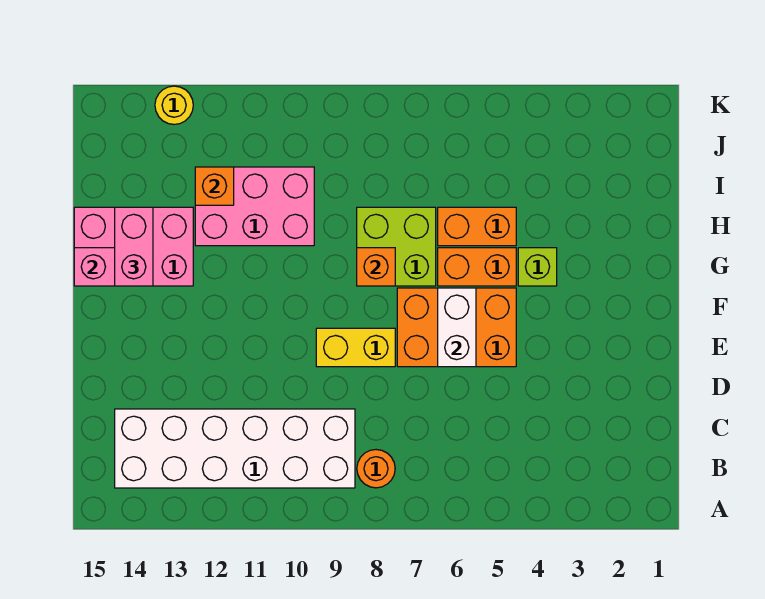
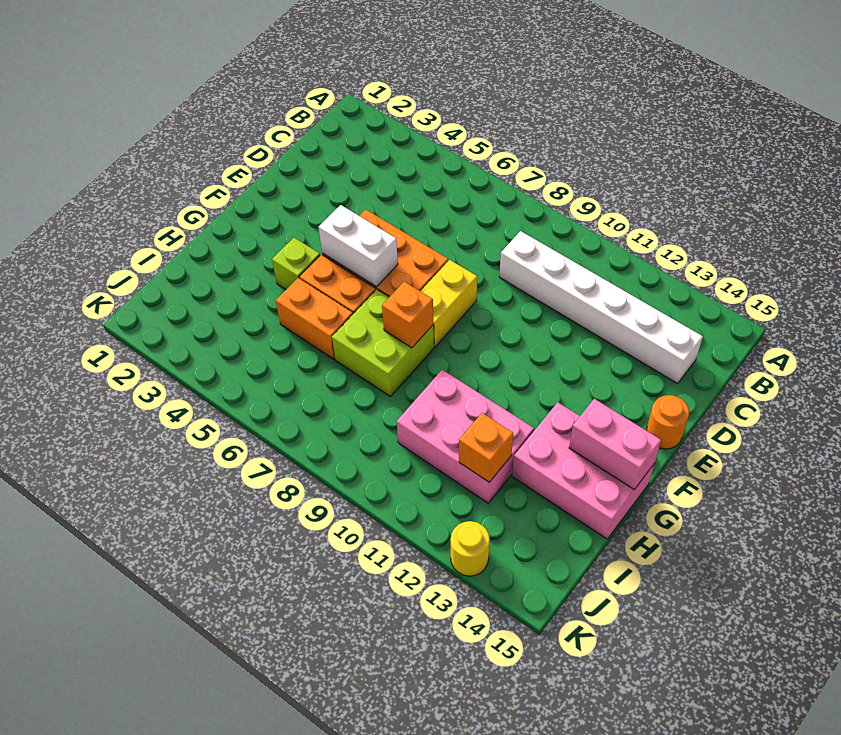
orange round brick B8 level 1 -> orange round brick E15 level 1
white brick B9:C14 level 1 -> white brick C9:C14 level 1
white brick E6:F6 level 2 -> white brick F5:F6 level 2
yellow brick E8:E9 level 1 -> yellow brick E8:F8 level 1
pink brick G14:H14 level 3 -> none

